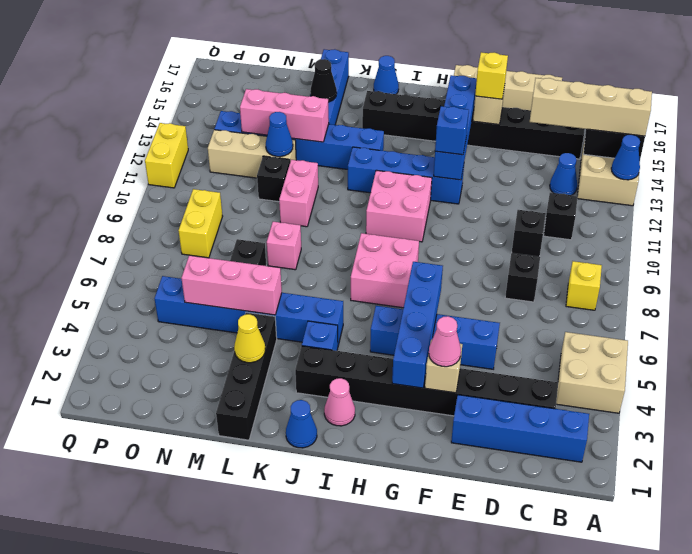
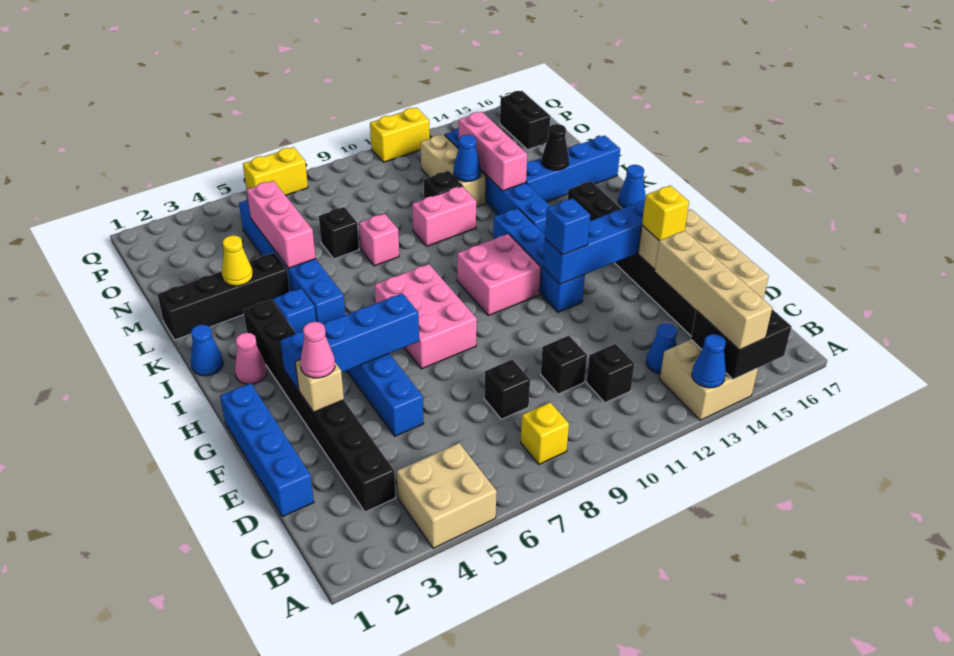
blue brick B2:E2 level 1 -> blue brick D1:G1 level 1
pink brick H7:I8 level 1 -> pink brick G7:I8 level 1
yellow brick O8:O9 level 1 -> yellow brick Q6:Q7 level 1
none -> black brick O16:P16 level 1

